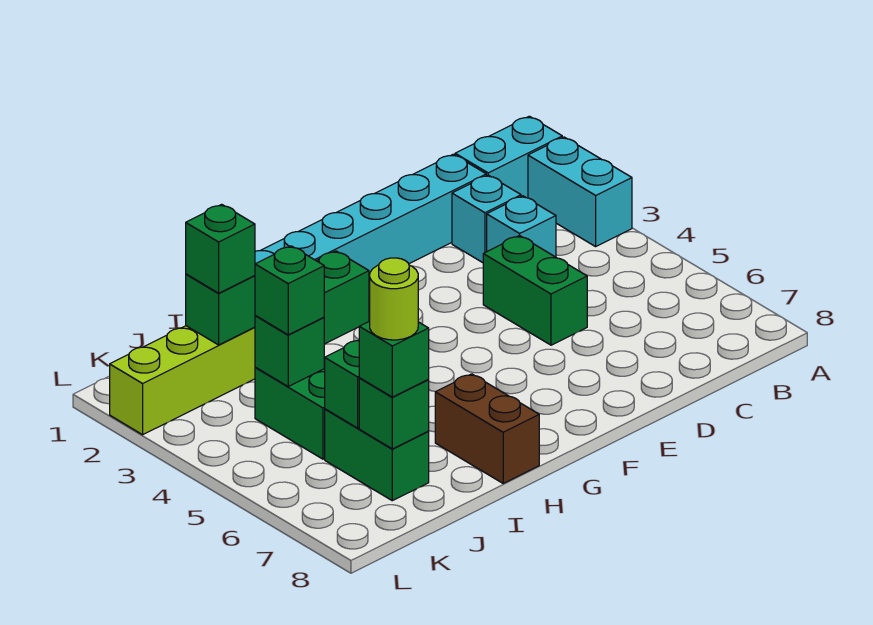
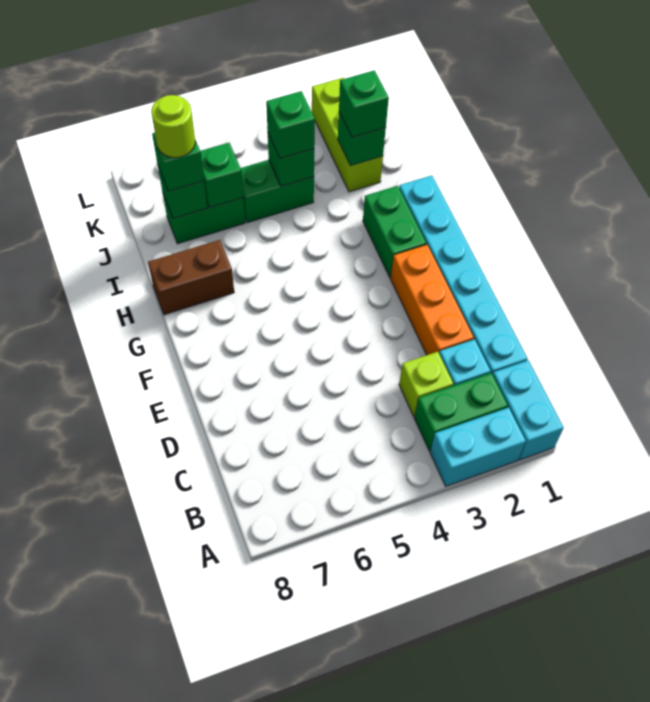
cyan brick C3 level 1 -> lime brick C3 level 1
none -> orange brick D2:F2 level 1
green brick D4:D5 level 1 -> green brick B2:B3 level 1

